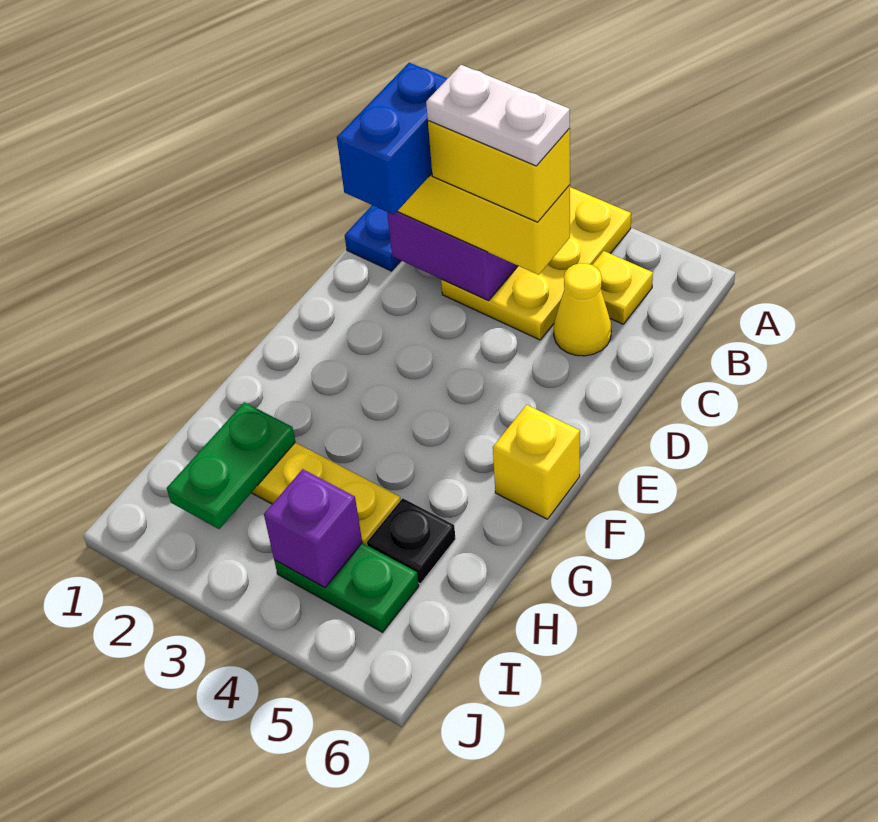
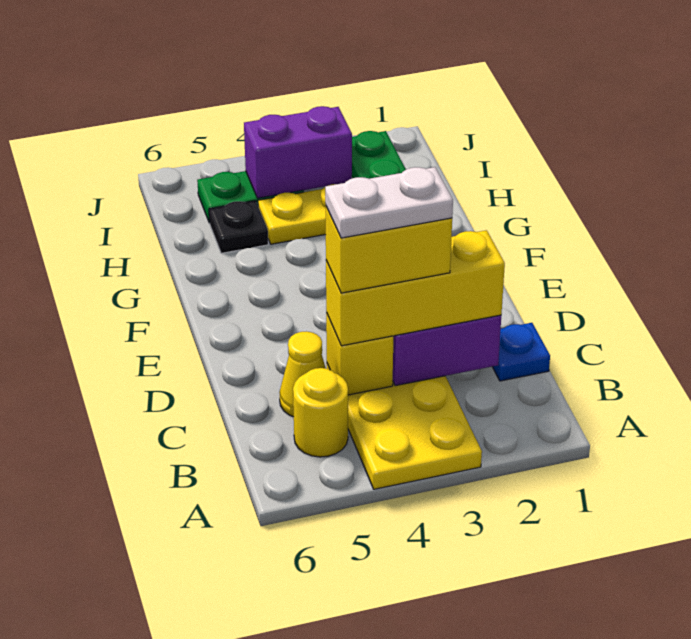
yellow plate B5 level 1 -> yellow round brick B5 level 1
blue brick C2:D2 level 4 -> none
yellow brick F6 level 1 -> yellow brick C4 level 2
purple brick I4 level 2 -> purple brick I3:I4 level 2

